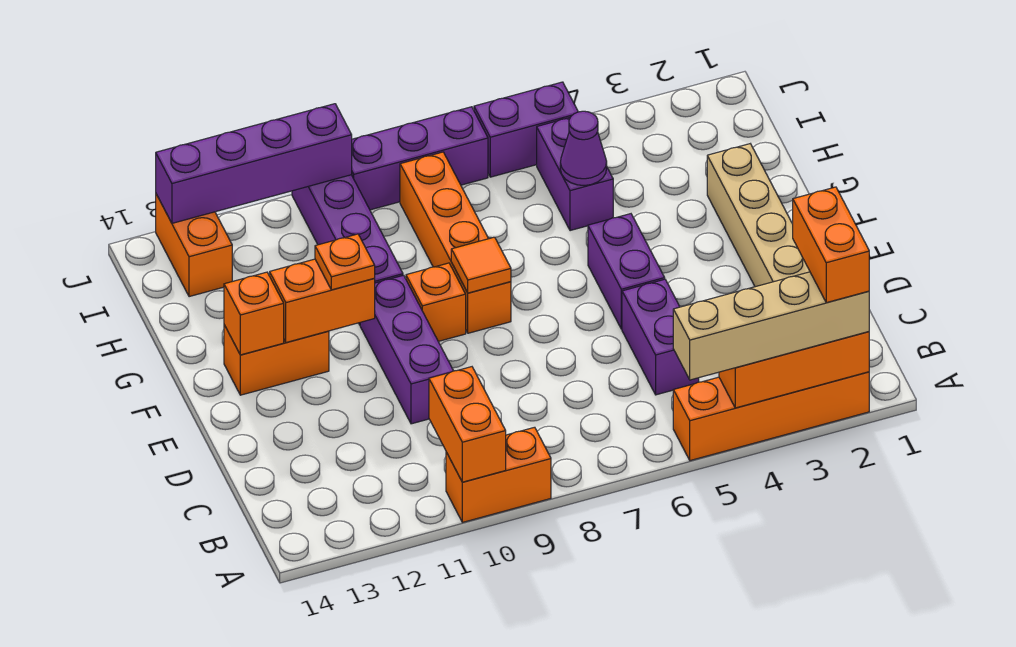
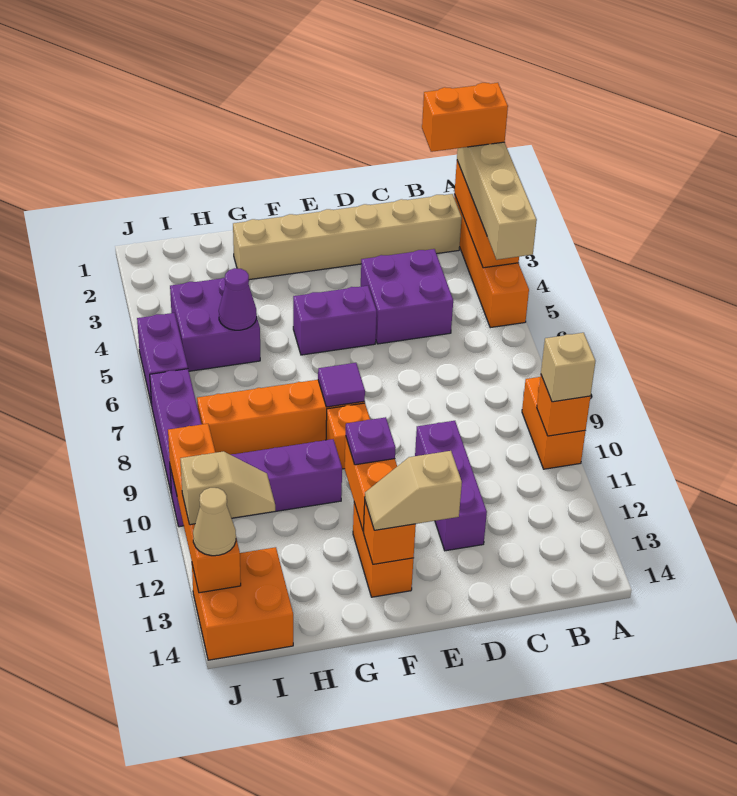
orange brick A10:B10 level 2 -> orange brick A10 level 2
none -> tan brick A10 level 3
purple brick C5:D5 level 1 -> purple brick C4:D5 level 1
purple brick D10:F10 level 1 -> purple brick D10:D12 level 1
none -> tan slope E13:F13 level 3 top E
orange tile F8 level 2 -> purple tile F8 level 2
orange plate F11 level 3 -> purple plate F11 level 3
purple brick H5:I5 level 1 -> purple brick H4:I5 level 1
none -> tan slope I12:J12 level 3 top J
orange brick I13:J13 level 1 -> orange brick I13:J14 level 1
purple brick J10:J13 level 2 -> orange brick J10:J13 level 2
none -> tan cone J13 level 3

